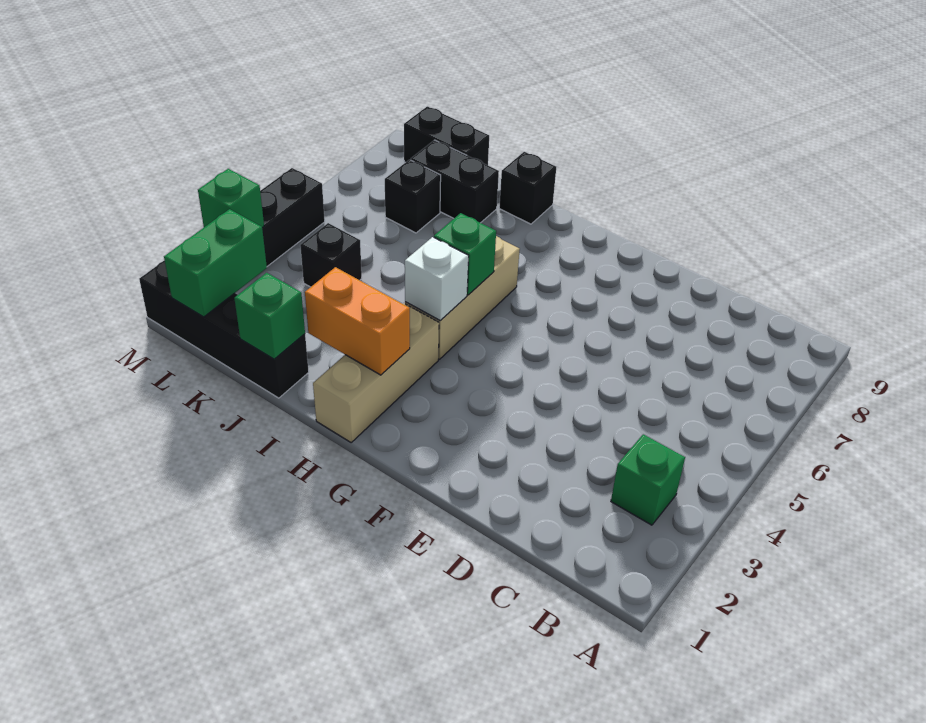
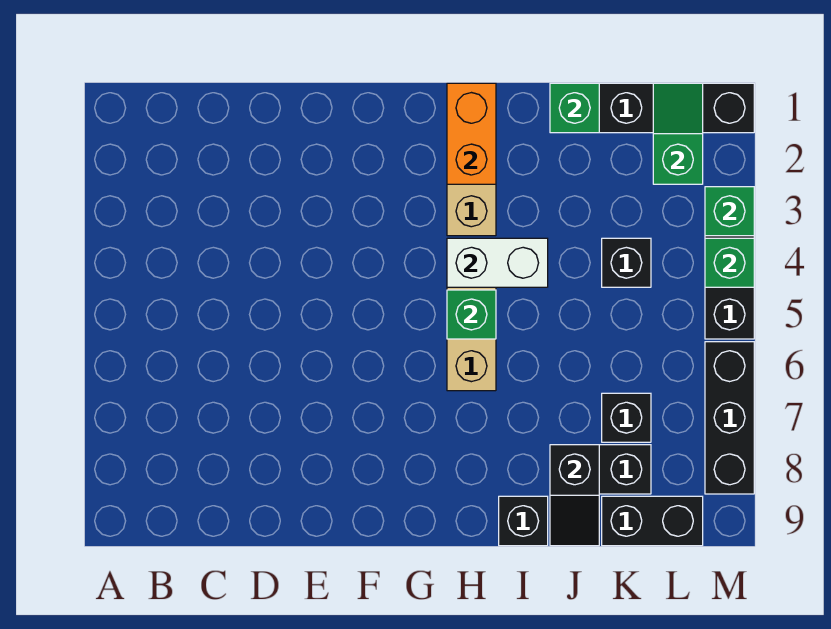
green brick B3 level 1 -> green brick M4 level 2
orange brick H2:I2 level 2 -> orange brick H1:H2 level 2
white brick H4 level 2 -> white brick H4:I4 level 2
none -> black slope J8:J9 level 2 top 8
green brick L1:L2 level 2 -> green slope L1:L2 level 2 top 2
none -> black brick M6:M8 level 1

